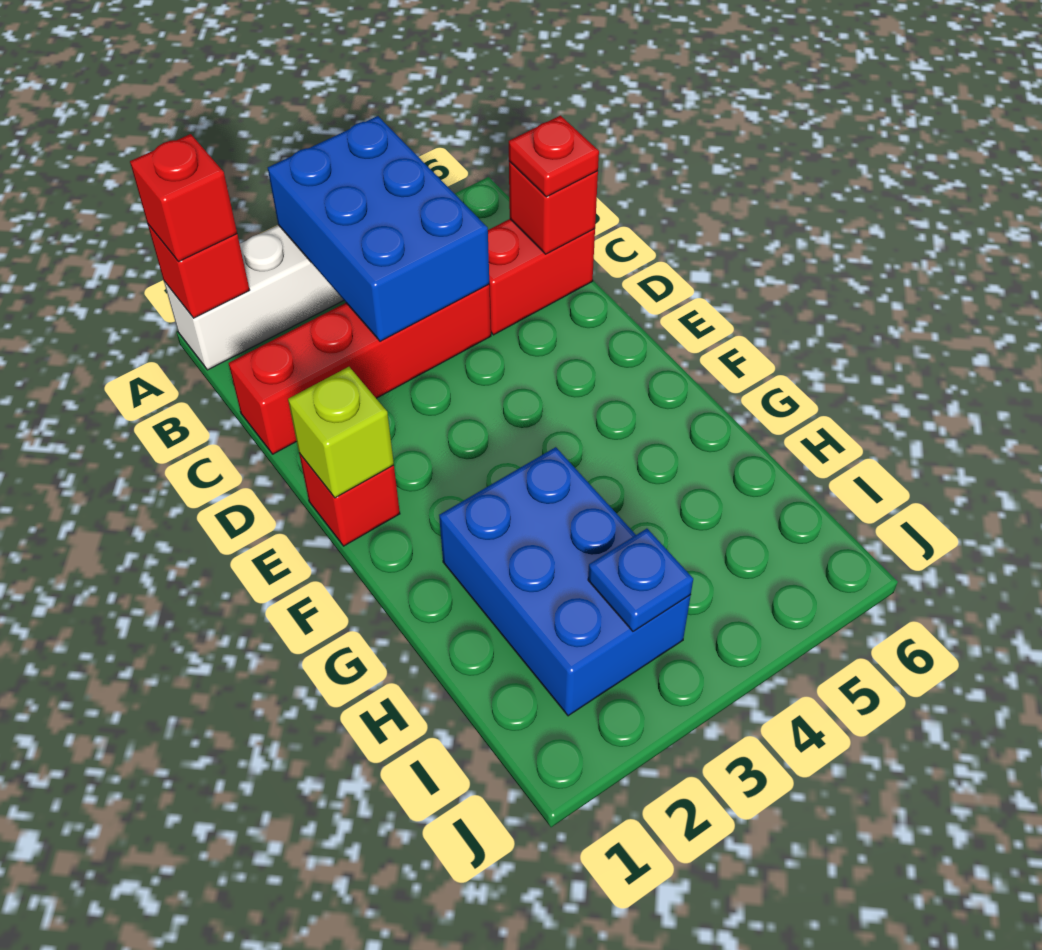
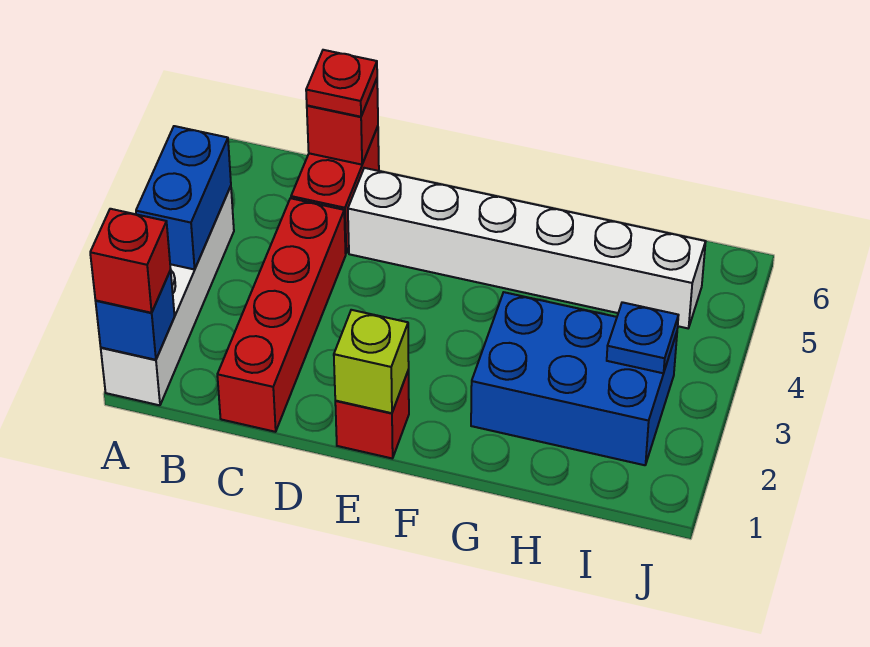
red brick A1 level 2 -> blue brick A1 level 2
blue brick A3:C4 level 2 -> blue brick A3:A4 level 2
none -> white brick D5:I5 level 1

